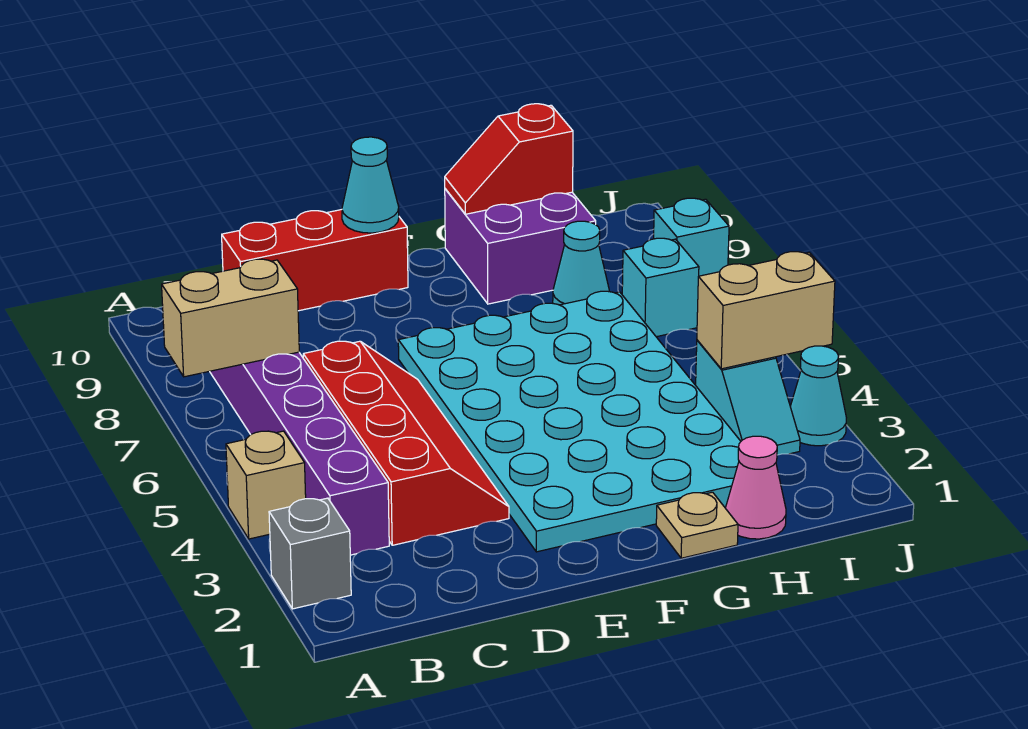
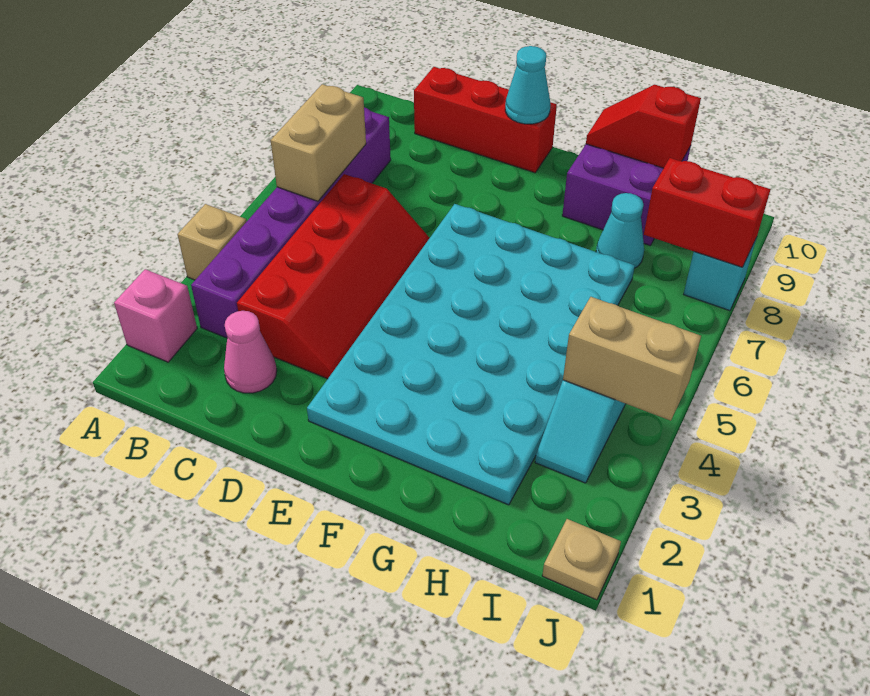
grey brick A2 level 1 -> pink brick A2 level 1
tan brick A7:B7 level 2 -> tan brick B6:B7 level 2
tan plate G1 level 1 -> tan plate J1 level 1
pink cone H1 level 1 -> pink cone C2 level 1
cyan brick I7 level 1 -> none
none -> red brick I8:J8 level 2
cyan cone J3 level 1 -> none

